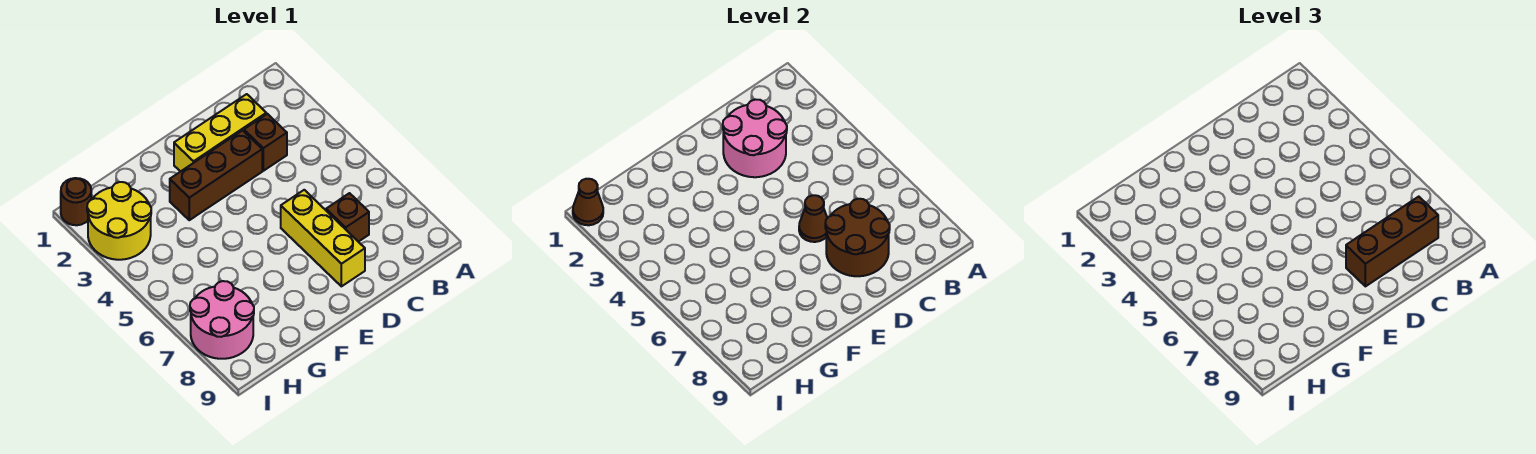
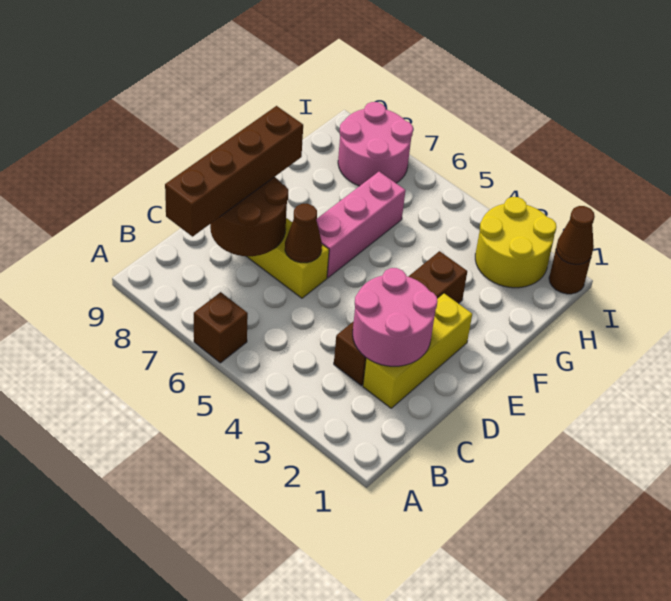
brown brick B8:D8 level 3 -> brown brick B8:E8 level 3
brown brick C7 level 1 -> brown brick A6 level 1
none -> pink brick E6:G6 level 1

